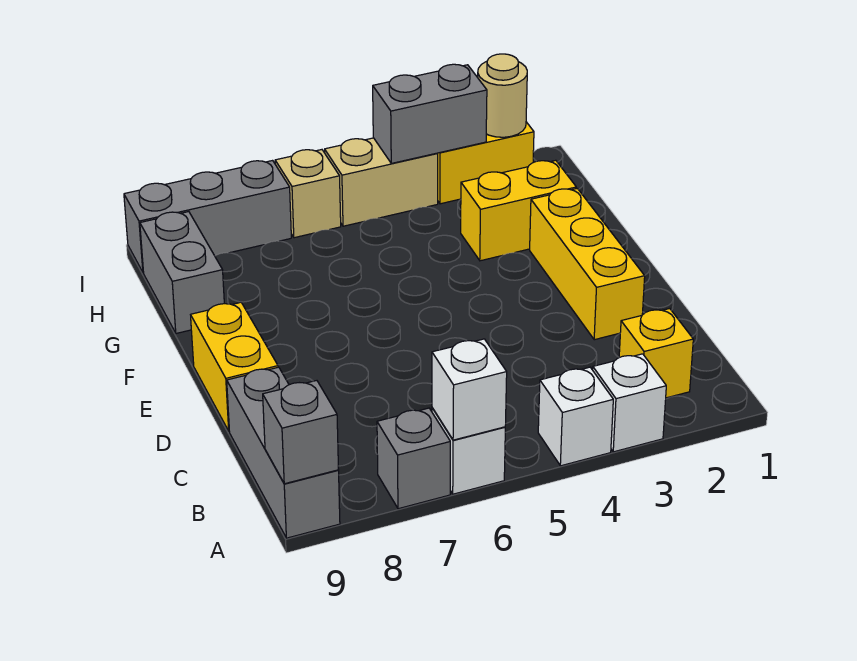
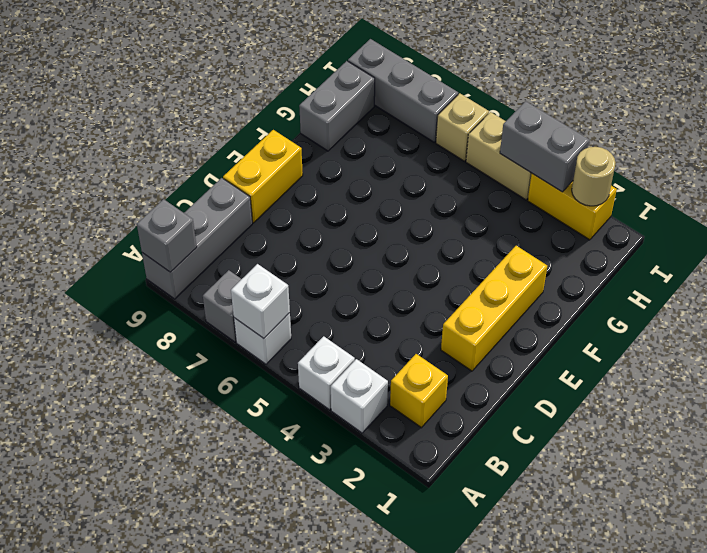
yellow brick G2:G3 level 1 -> none

